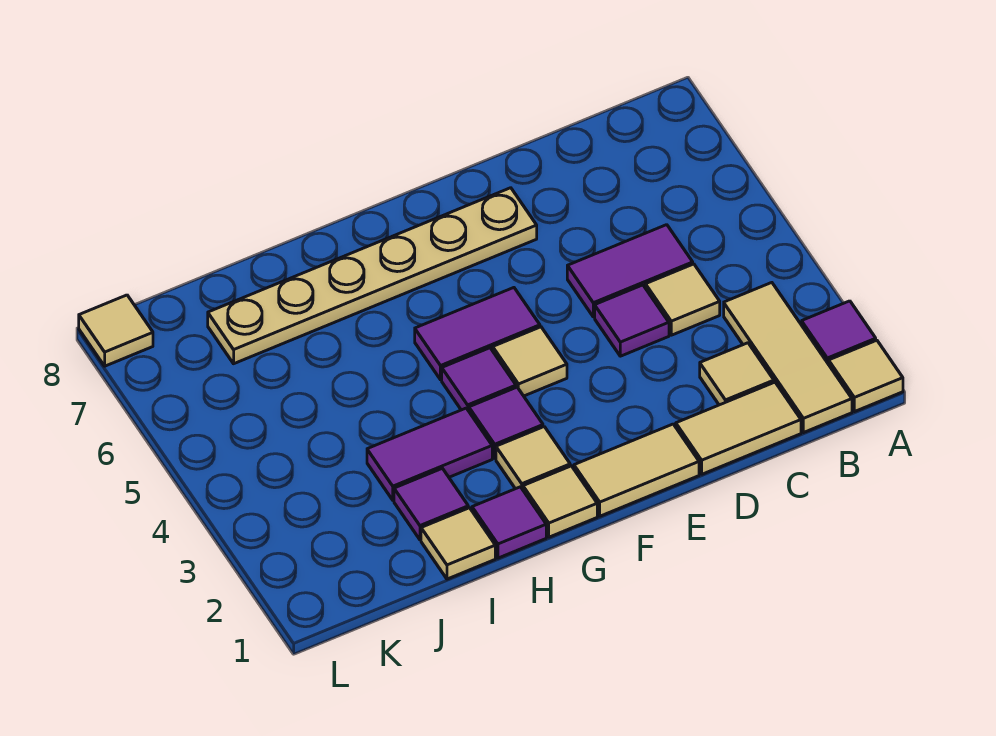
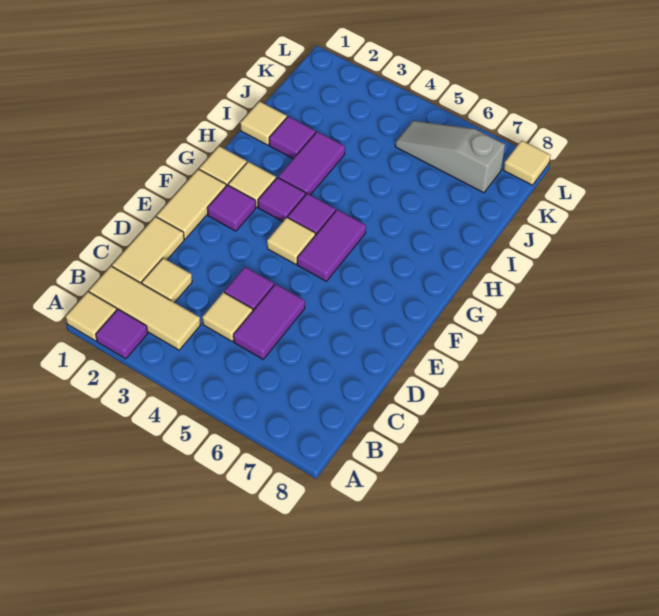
tan plate E7:J7 level 1 -> none
purple tile H1 level 1 -> purple tile F2 level 1
none -> grey slope K5:K7 level 1 top 7

